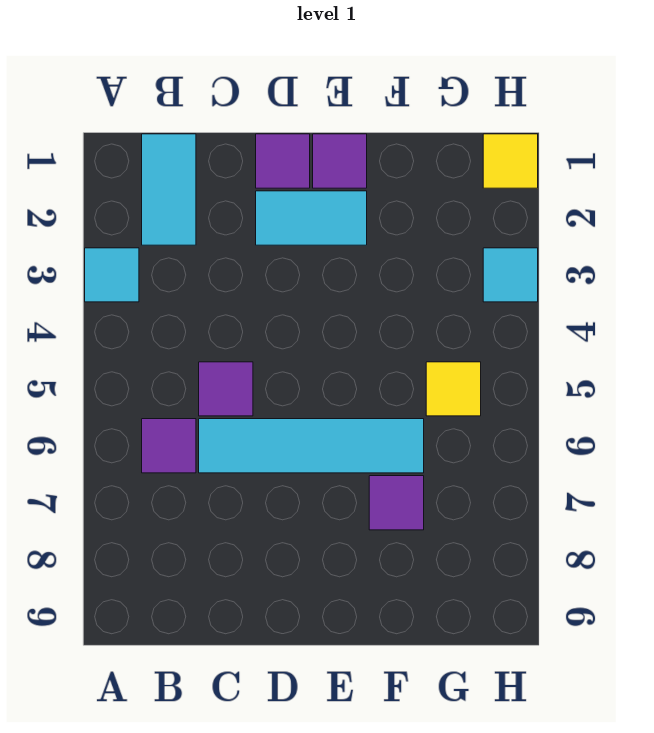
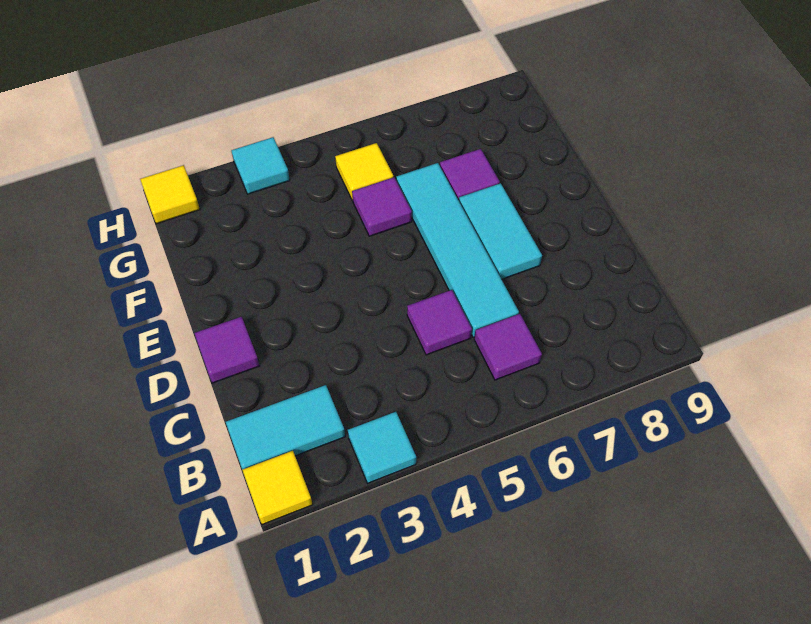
none -> yellow tile A1 level 1
cyan tile D2:E2 level 1 -> cyan tile D7:E7 level 1
purple tile E1 level 1 -> purple tile F5 level 1

